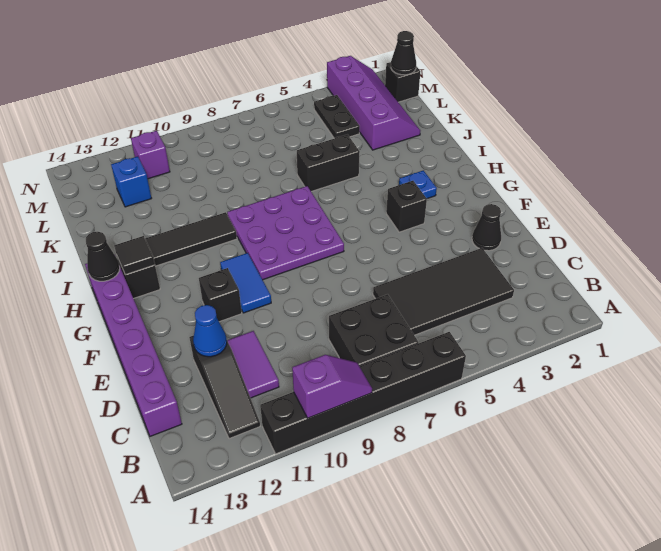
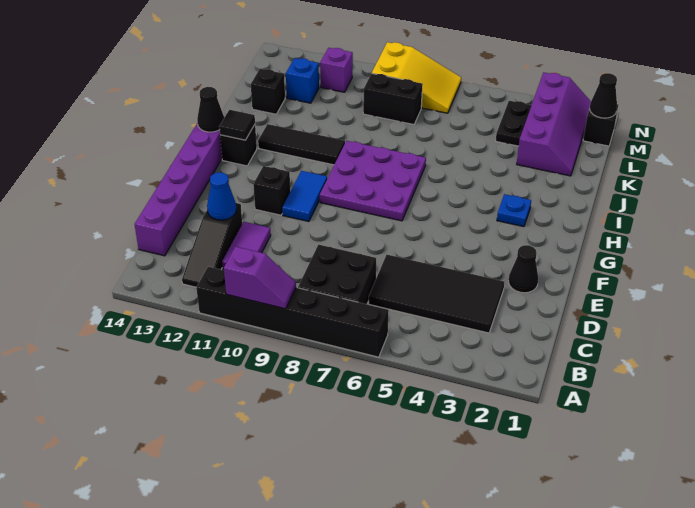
black brick G4 level 1 -> black brick K13 level 1
black brick J5:J6 level 1 -> black brick L8:L9 level 1
none -> yellow slope M7:N9 level 1 top 9

